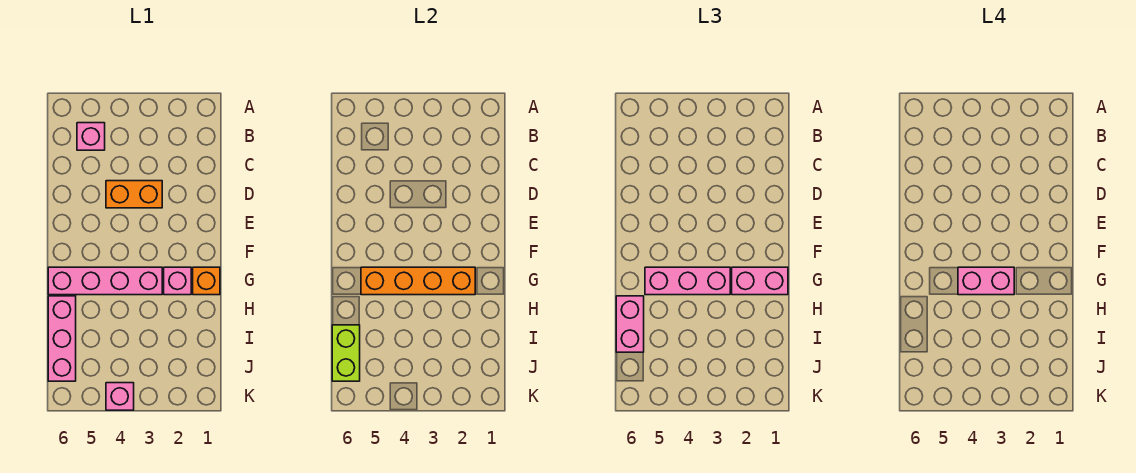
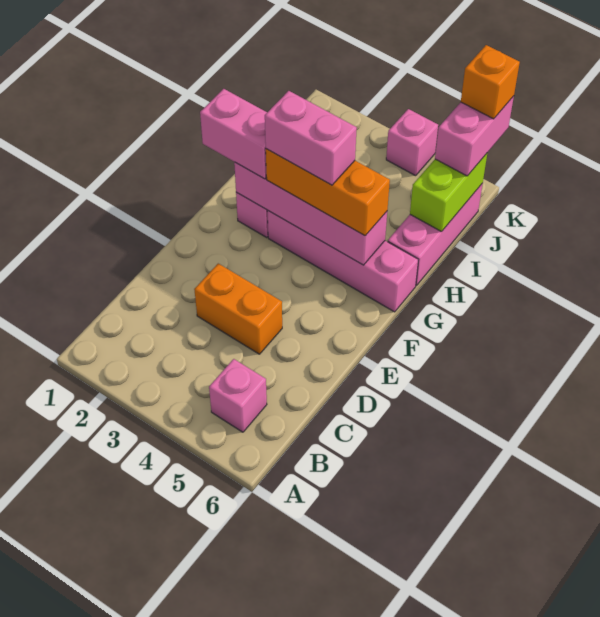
orange brick G1 level 1 -> orange brick K6 level 4
orange brick G2:G5 level 2 -> pink brick G2:G5 level 2
pink brick G3:G5 level 3 -> orange brick G3:G5 level 3
pink brick H6:I6 level 3 -> pink brick J6:K6 level 3

